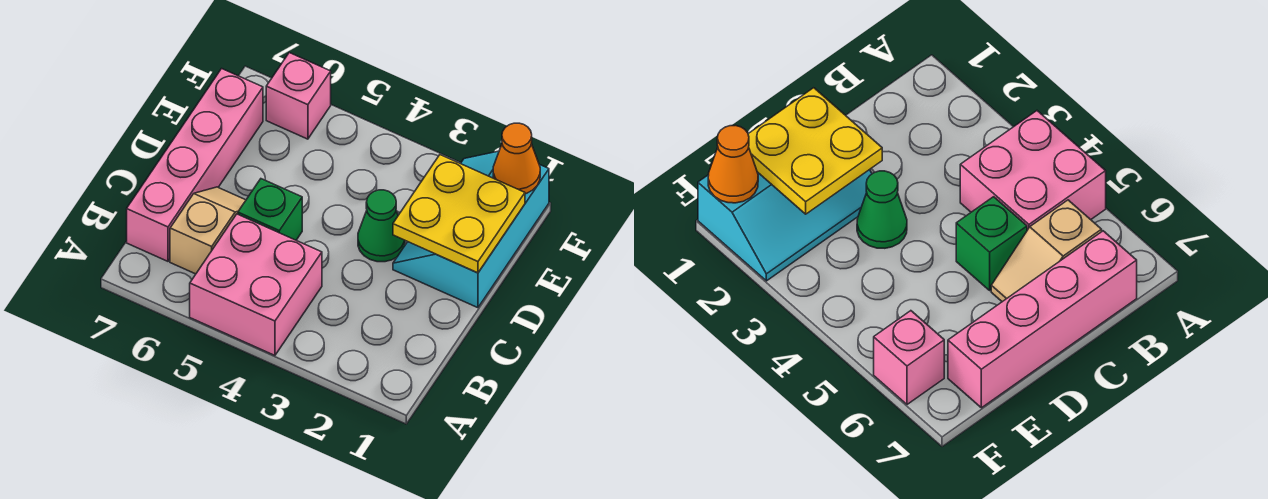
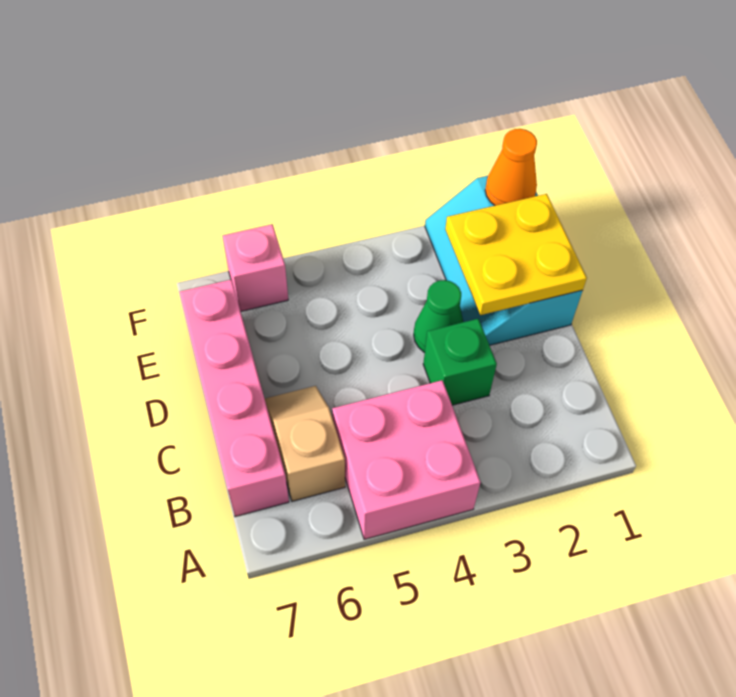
green brick C5 level 1 -> green brick C3 level 1

